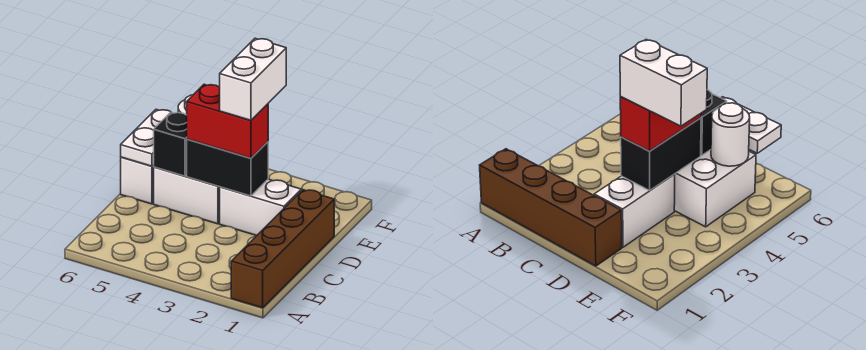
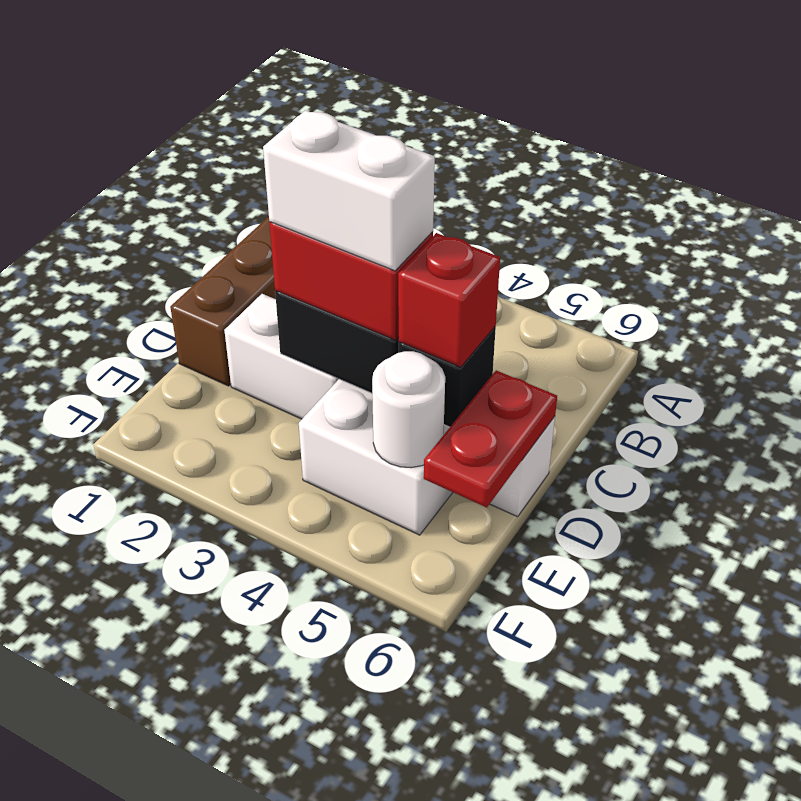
white brick D3:E3 level 4 -> white brick D3:D4 level 4
none -> red brick D5 level 3
white plate D6:E6 level 2 -> red plate D6:E6 level 2

